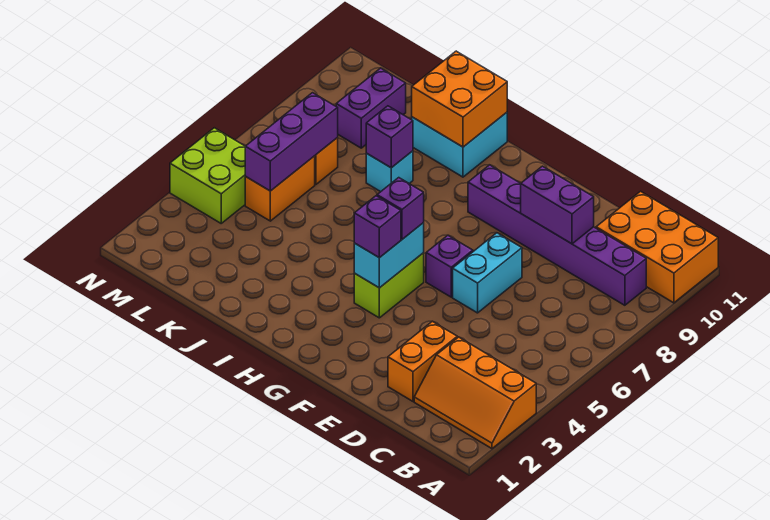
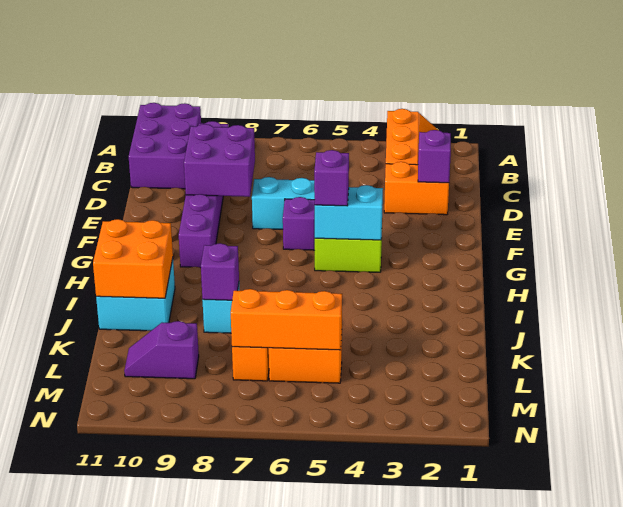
orange brick A10:C11 level 1 -> purple brick A10:C11 level 1
purple brick D9:E9 level 2 -> purple brick D8:E9 level 2
purple brick G4 level 3 -> purple brick D2 level 2
purple brick L5:L7 level 2 -> orange brick L5:L7 level 2
purple brick L9:L10 level 1 -> purple slope L9:L10 level 1 top 9
lime brick M4:N5 level 1 -> none

